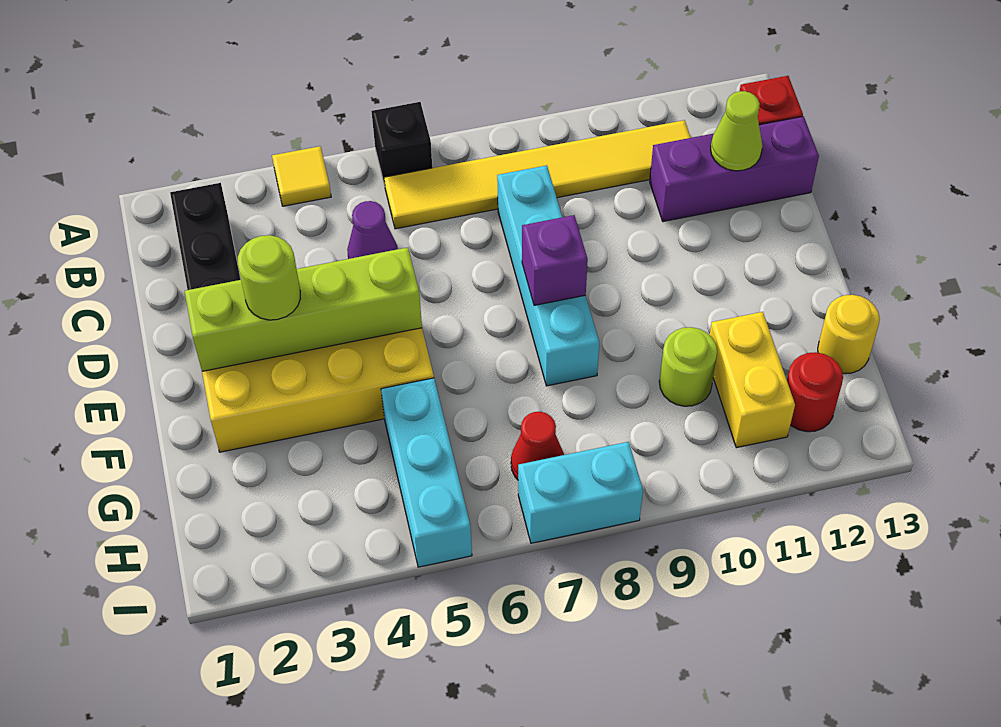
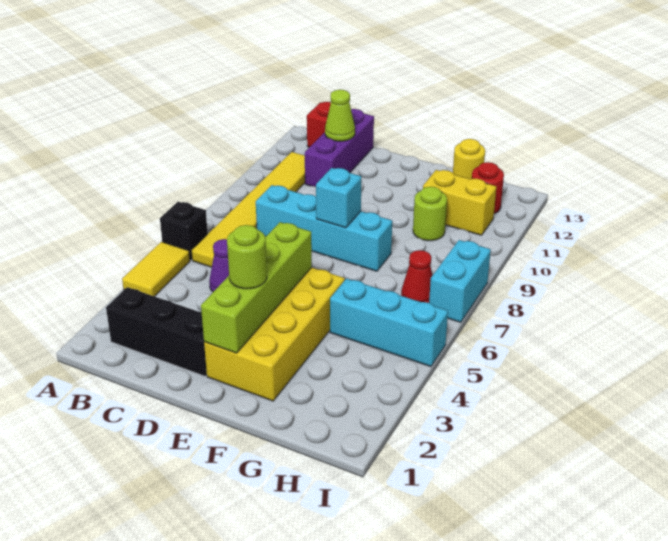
yellow tile A4 level 1 -> yellow tile A4:A5 level 1
purple brick E8 level 2 -> cyan brick E8 level 2

